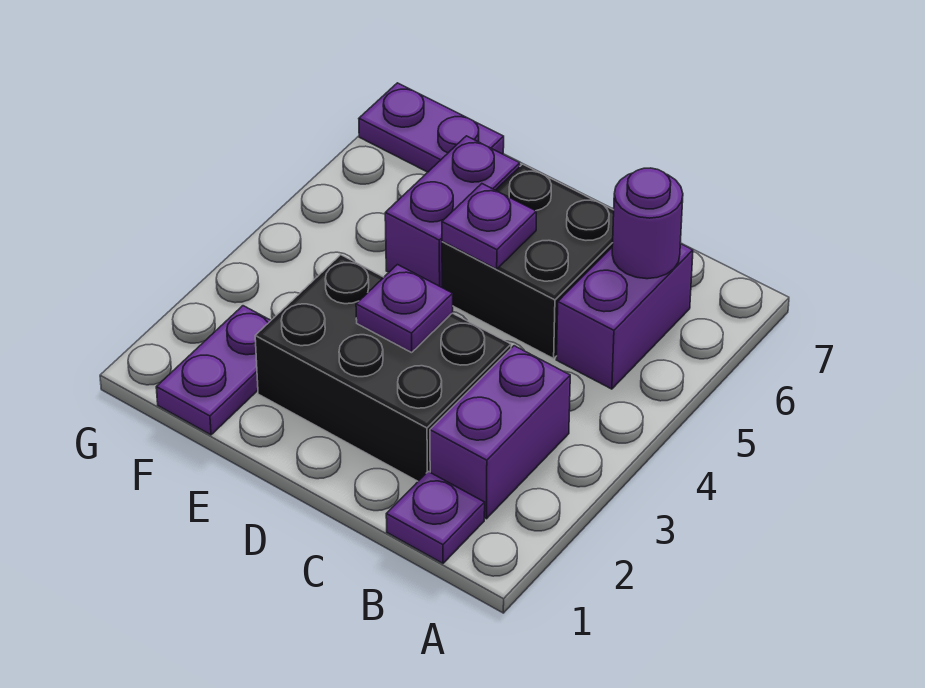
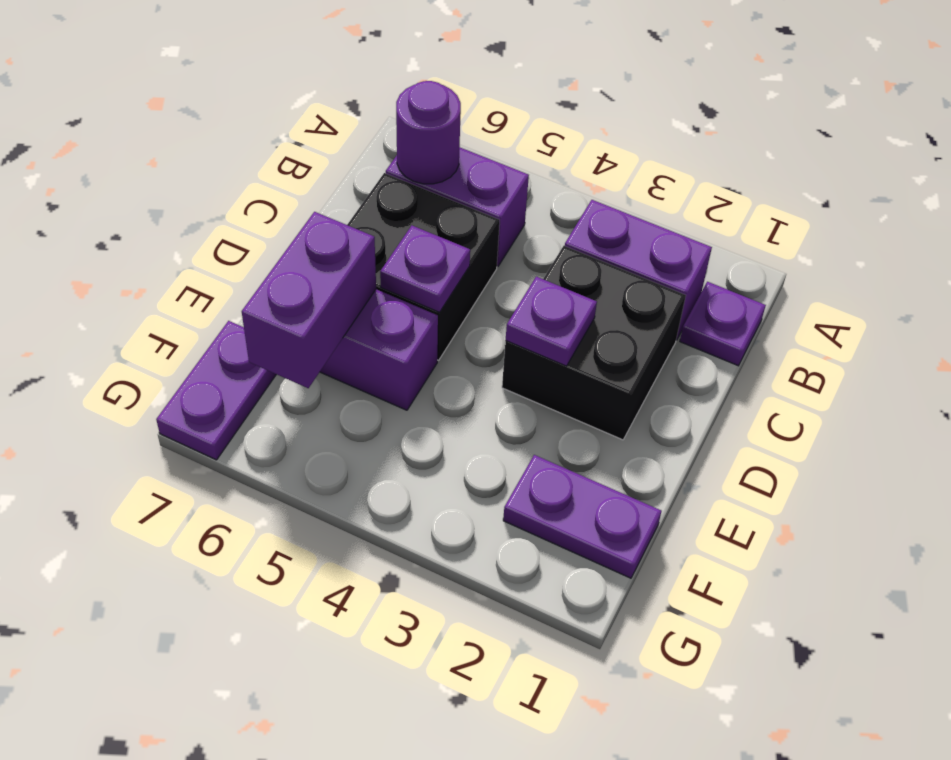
black brick C2:E3 level 1 -> black brick C2:D3 level 1
none -> purple brick E6:F6 level 2

